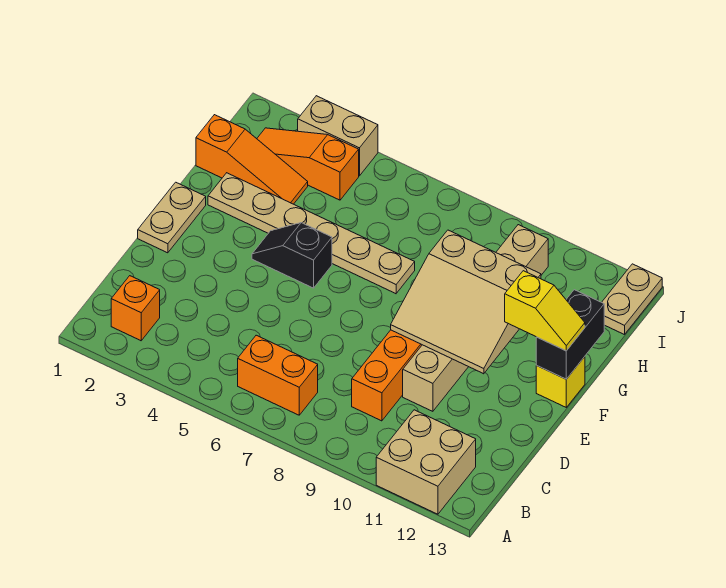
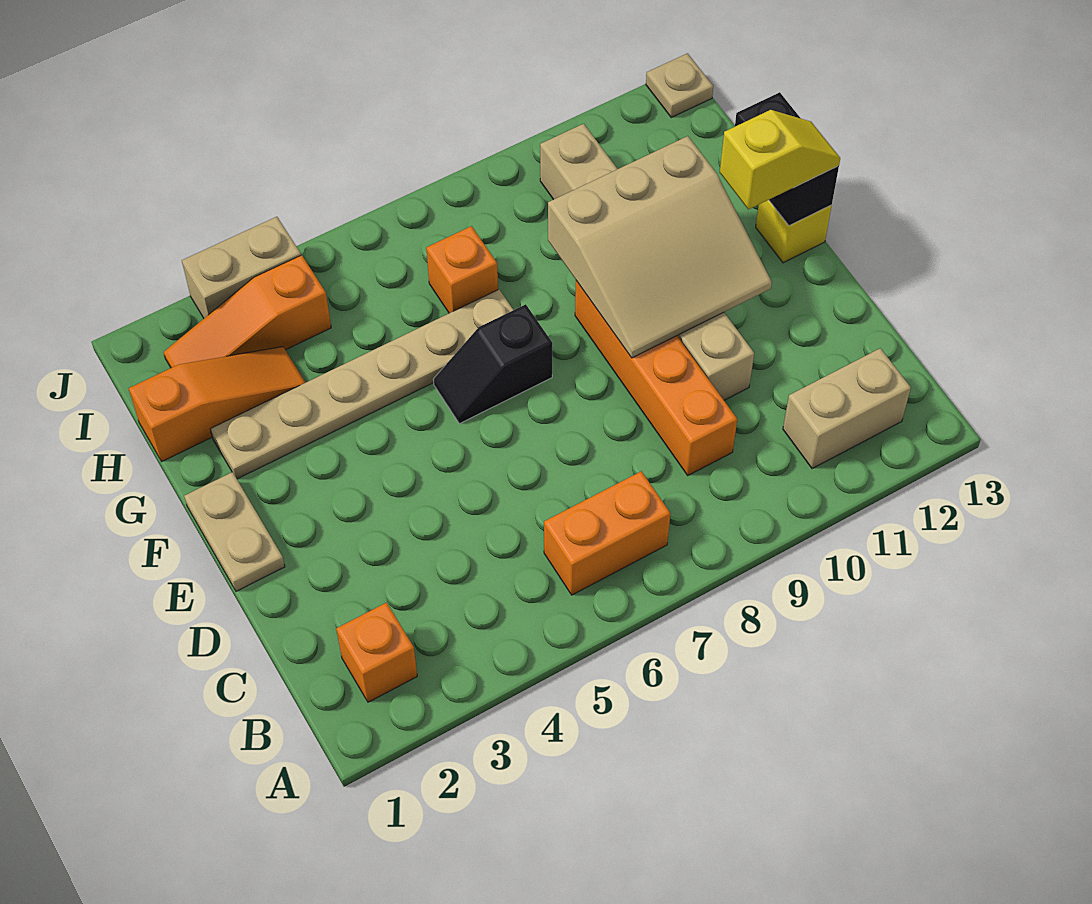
tan brick A11:B12 level 1 -> tan brick B11:B12 level 1
black slope F4:F5 level 1 top 5 -> black slope F6:F7 level 1 top 7
none -> orange brick H7 level 1
tan plate I13:J13 level 1 -> tan plate J13 level 1

